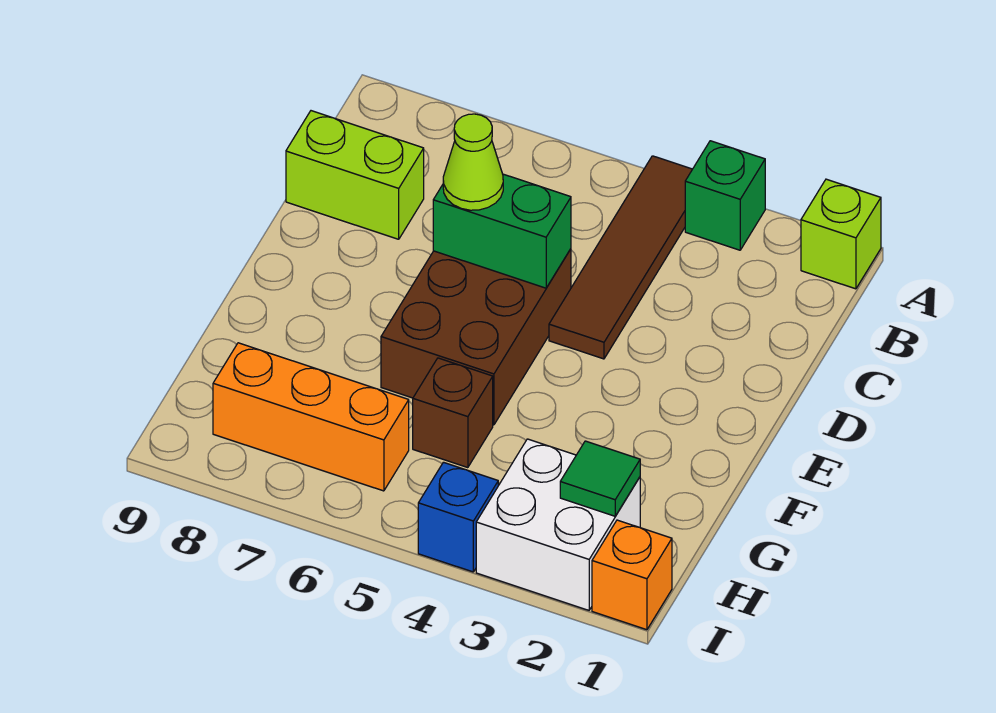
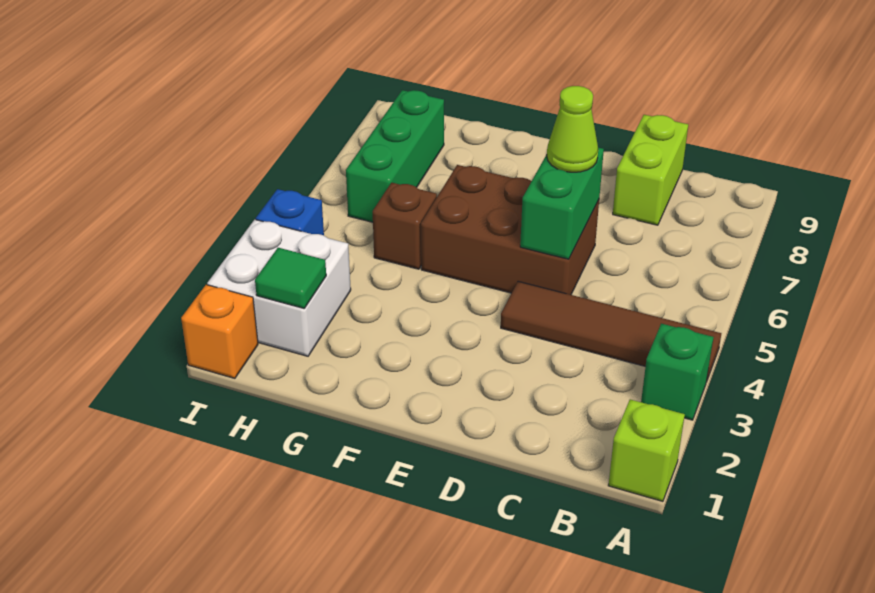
orange brick H6:H8 level 1 -> green brick H6:H8 level 1

